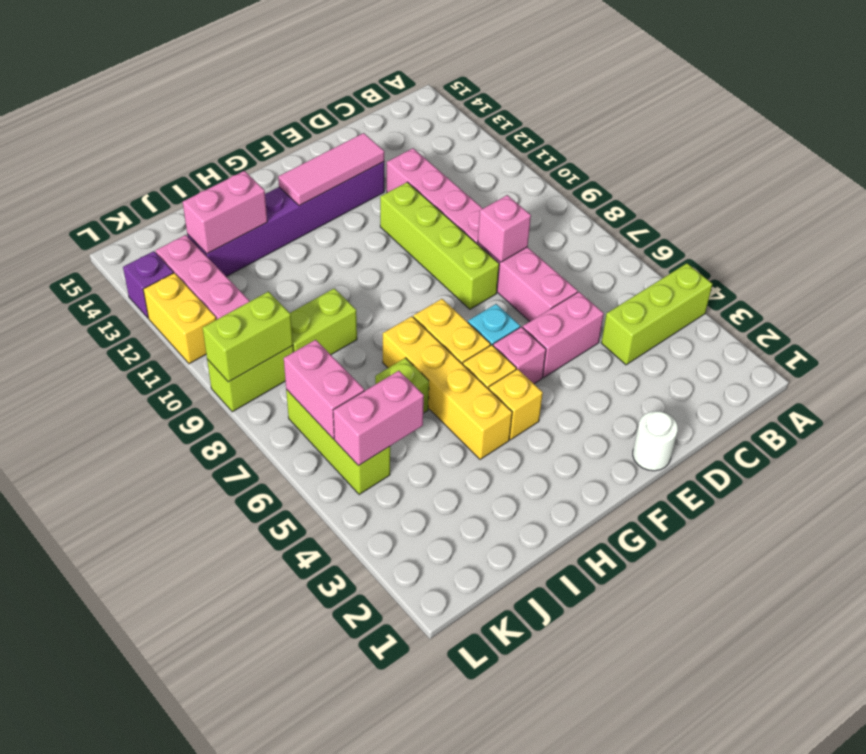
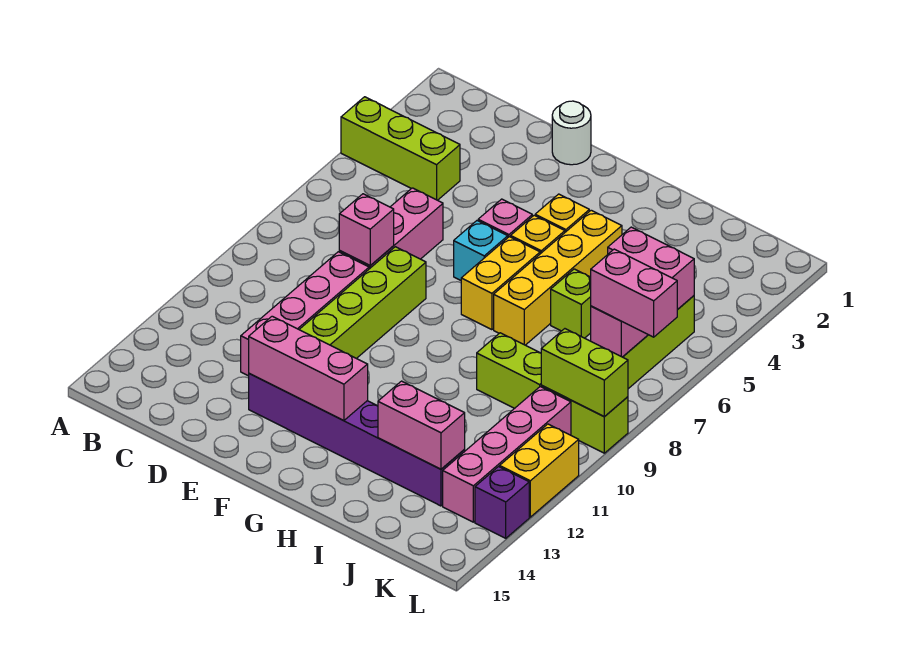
pink brick D5:E5 level 1 -> pink brick K7:L7 level 3
pink tile E13:G13 level 2 -> pink brick E13:G13 level 2

